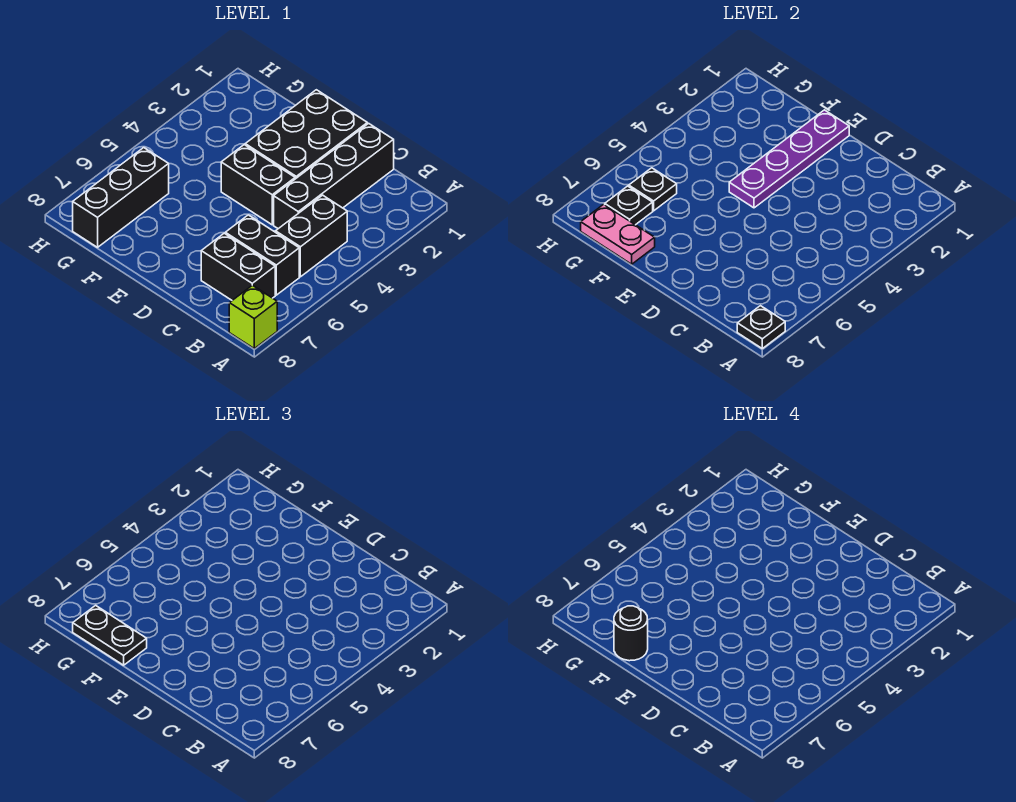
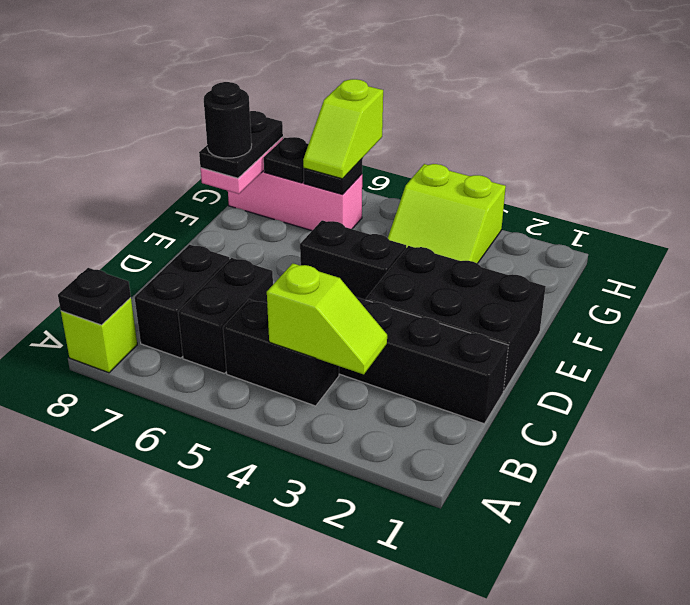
none -> lime slope B3:B4 level 2 top 4
black brick D4:E4 level 1 -> black brick E4:E5 level 1
purple plate E1:E4 level 2 -> none
none -> lime slope G3:H4 level 1 top H
black brick G6:G8 level 1 -> pink brick G6:G8 level 1
none -> lime slope G6:H6 level 3 top H

